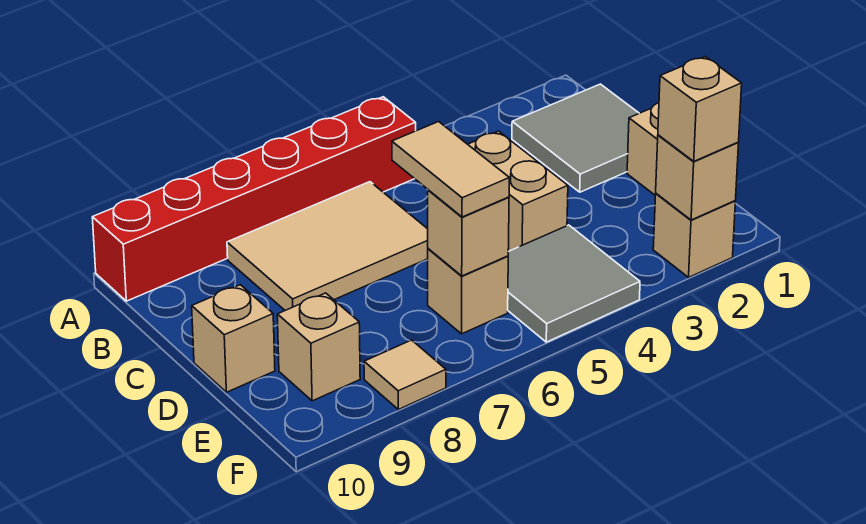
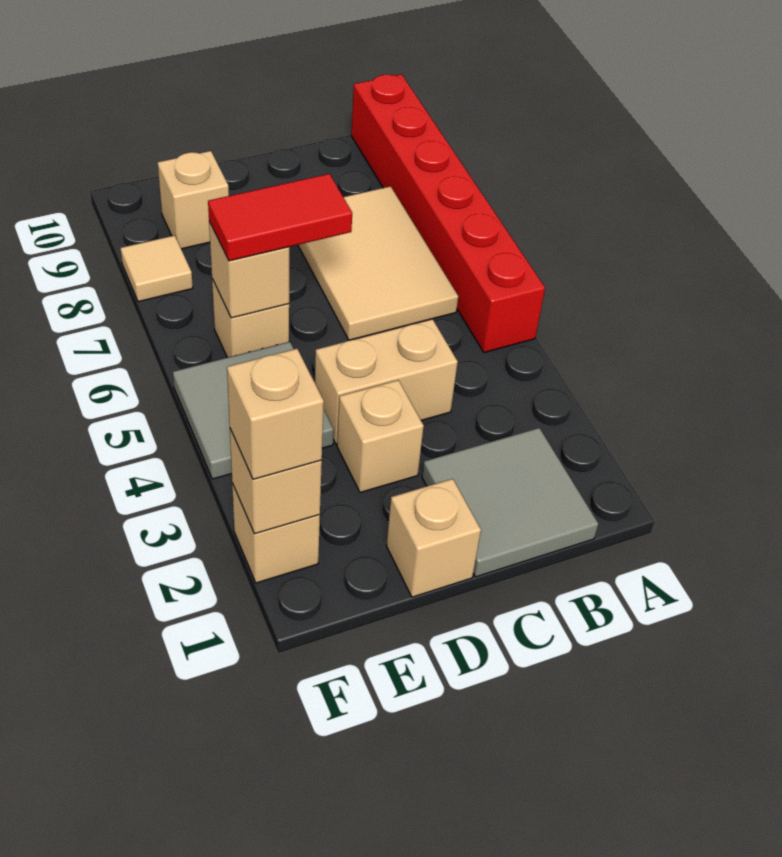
tan tile D6:E6 level 3 -> red tile D6:E6 level 3
tan brick D10 level 1 -> tan brick D3 level 1

